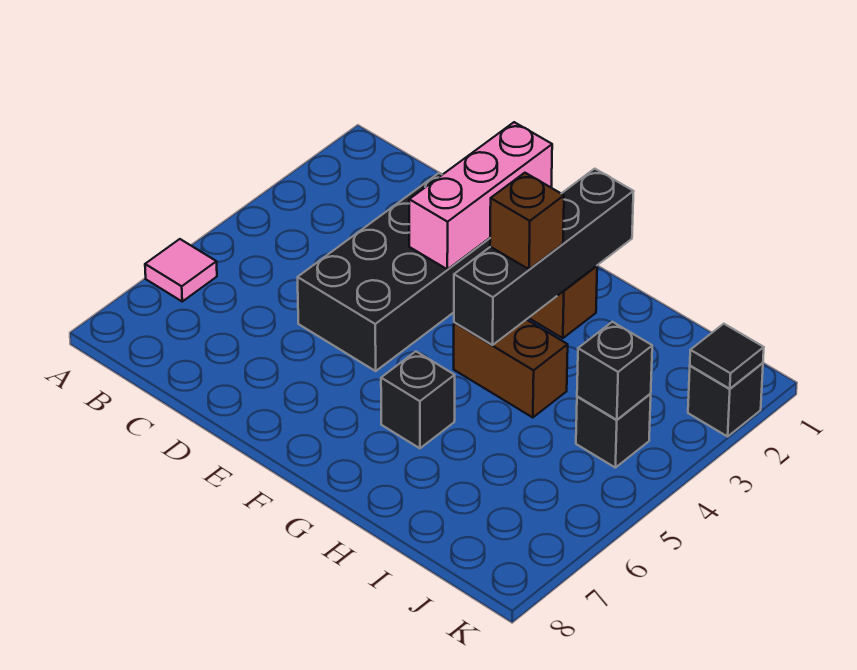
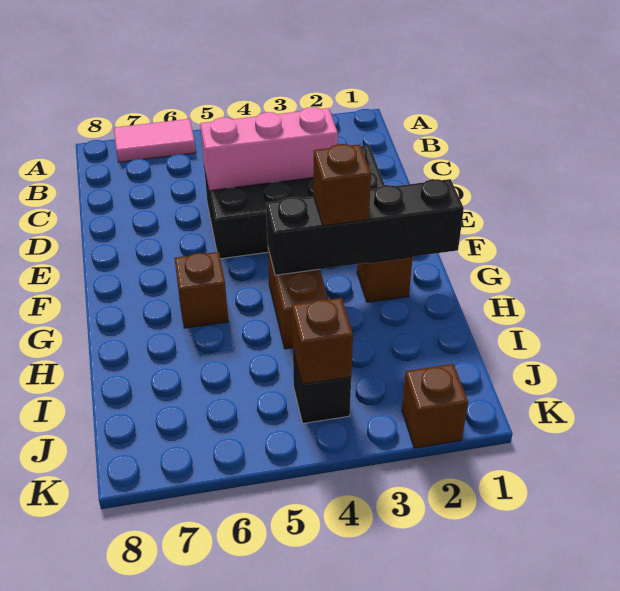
pink tile A6 level 1 -> pink tile A6:A7 level 1
pink brick E1:E3 level 2 -> pink brick D3:D5 level 2
black brick G6 level 1 -> brown brick G6 level 1
black brick J4 level 2 -> brown brick J4 level 2
black brick K2 level 1 -> brown brick K2 level 1
black tile K2 level 2 -> none

